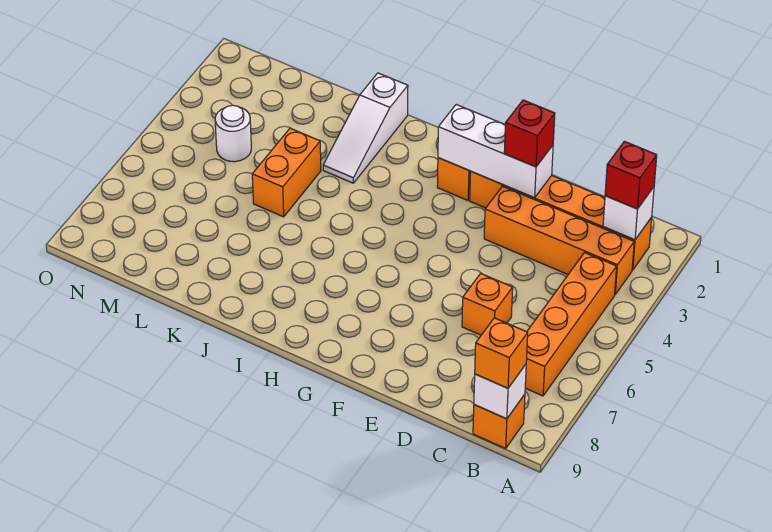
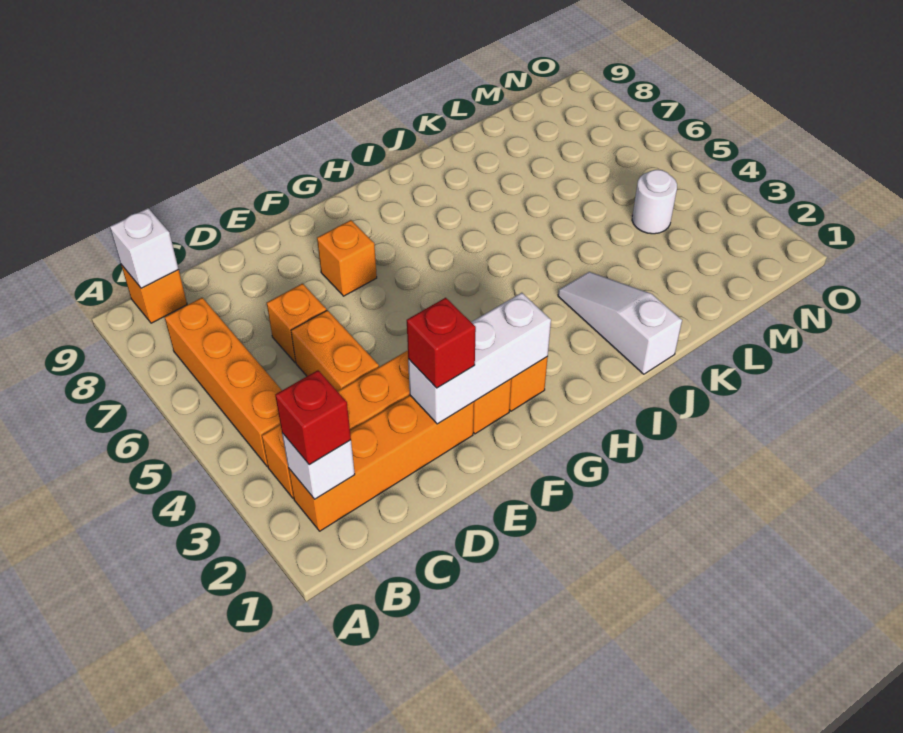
orange brick B9 level 3 -> orange brick F7 level 1
orange brick K4:K5 level 1 -> orange brick D4:D5 level 1

